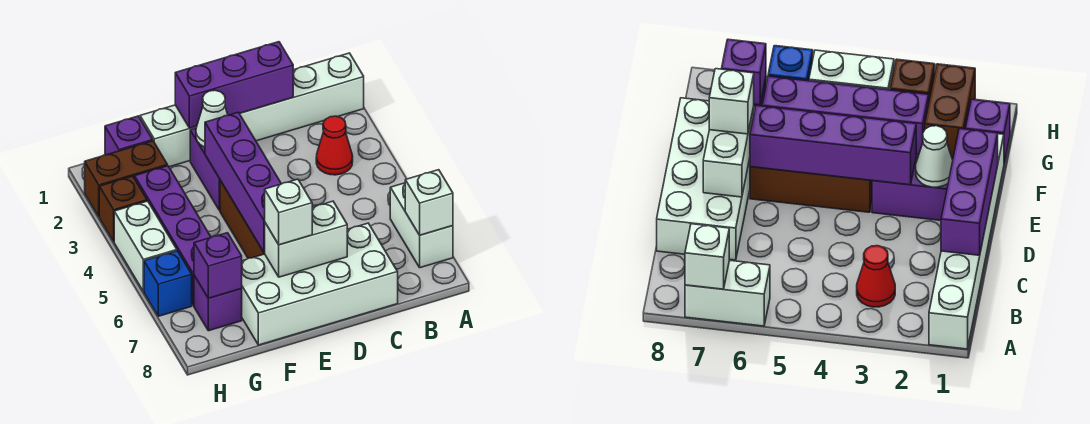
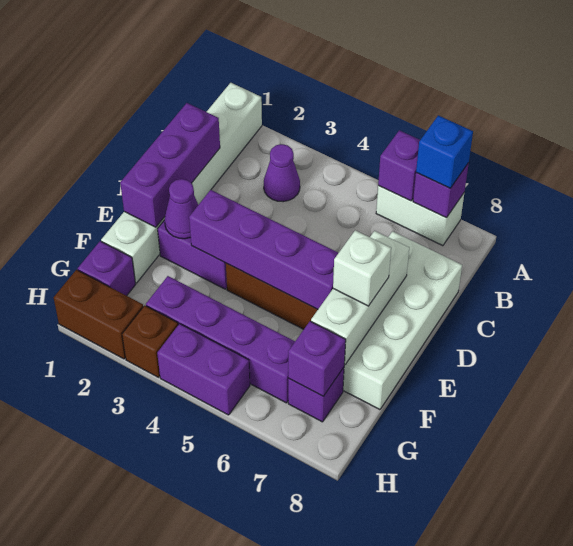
none -> purple brick A6 level 2
white brick A7 level 2 -> purple brick A7 level 2
red cone B3 level 1 -> purple cone B3 level 1
white brick D7:E7 level 2 -> white brick D7:F7 level 2
white cone E2 level 2 -> purple cone E2 level 2
brown brick G2:H2 level 1 -> brown brick H1:H2 level 1
white brick H4:H5 level 1 -> purple brick H4:H5 level 1
blue brick H6 level 1 -> blue brick A7 level 3

